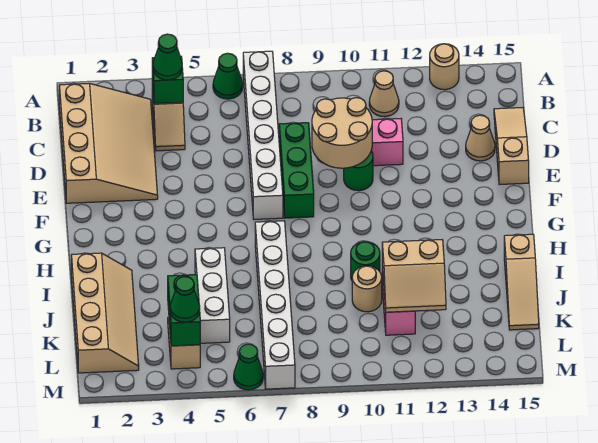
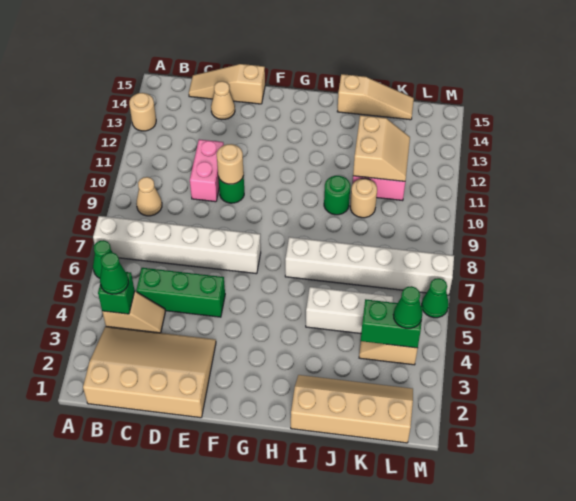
tan cone B11 level 1 -> tan cone B9 level 1
green brick D8:F8 level 1 -> green brick C5:E5 level 1
tan round brick D9:E10 level 2 -> tan round brick E10 level 2

